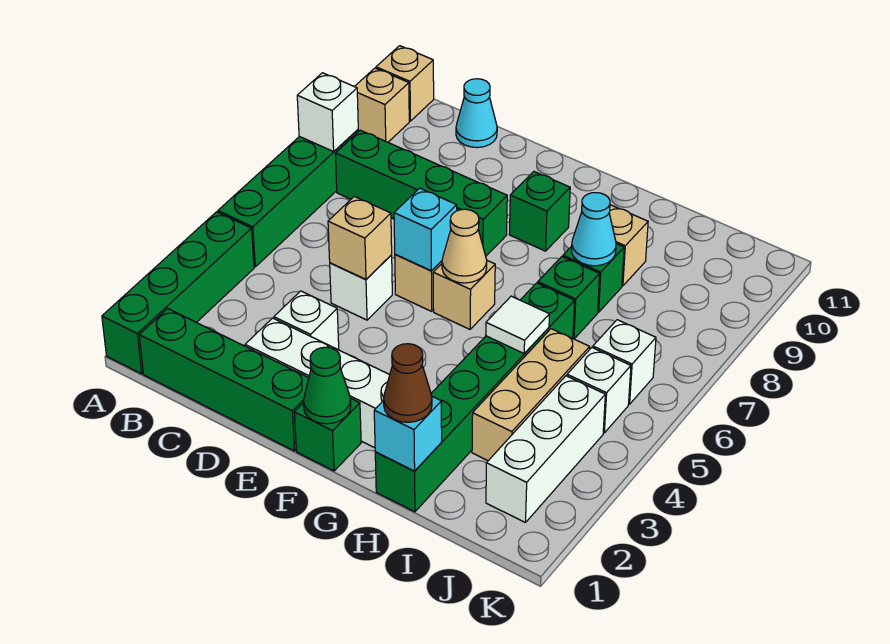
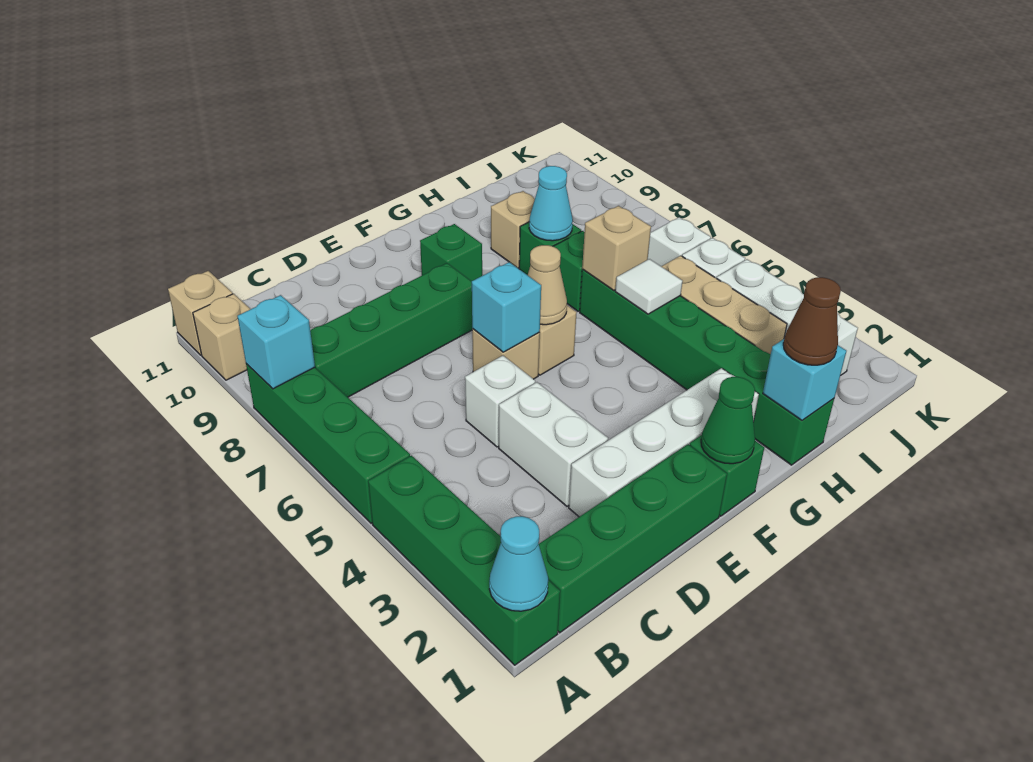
white brick A8 level 2 -> cyan brick A8 level 2
cyan cone C11 level 1 -> cyan cone A1 level 2
white brick D3 level 1 -> white brick D3:D4 level 1
tan brick D5 level 2 -> tan brick H6 level 2

